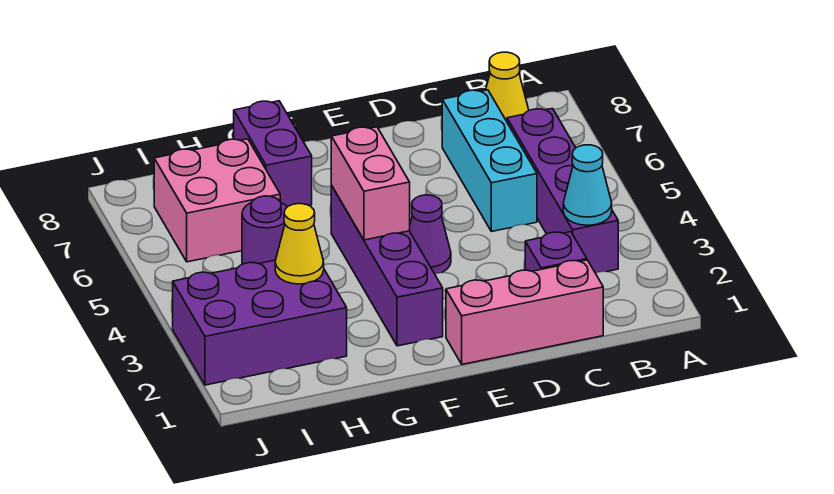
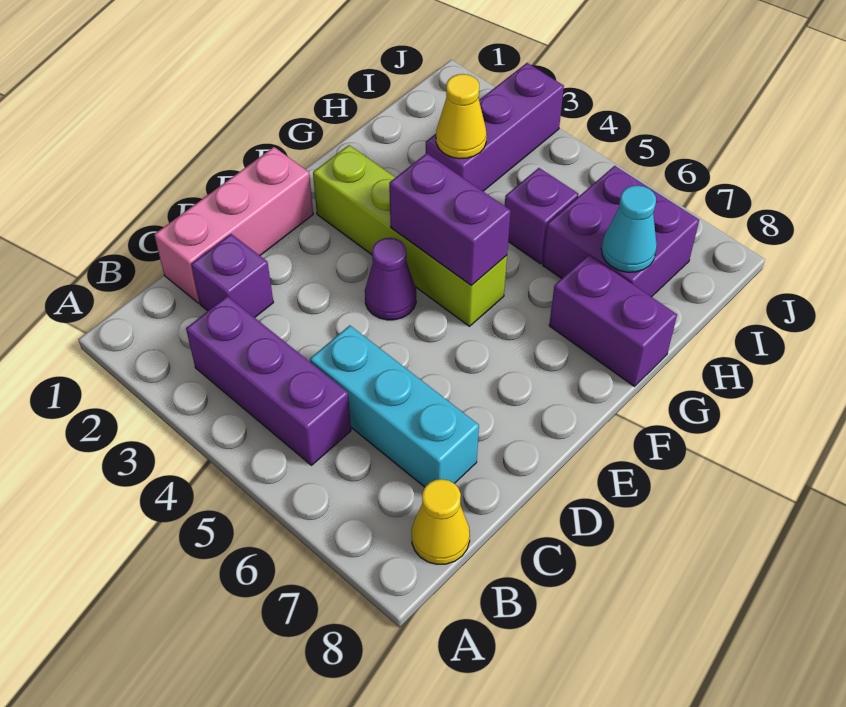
purple brick B3:B6 level 1 -> purple brick B3:B5 level 1
cyan cone B3 level 2 -> cyan cone H7 level 2
purple brick F2:F5 level 1 -> lime brick F2:F5 level 1
pink brick F4:F5 level 2 -> purple brick F4:F5 level 2
purple brick H2:J3 level 1 -> purple brick H3:J3 level 1
purple round brick H5 level 1 -> purple brick H5 level 1
pink brick H6:I7 level 1 -> purple brick H6:I7 level 1

